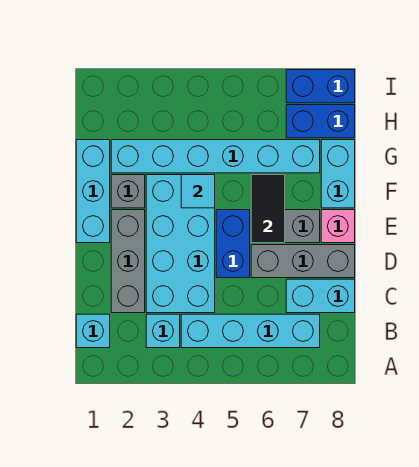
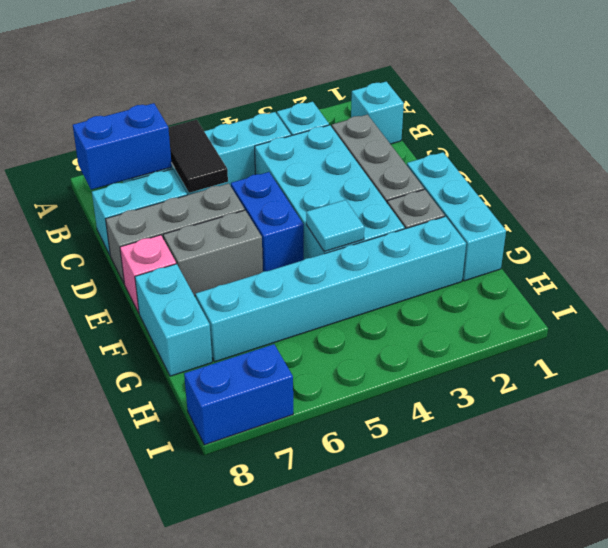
black tile E6:F6 level 2 -> black tile B6:C6 level 2
blue brick H7:H8 level 1 -> blue brick B7:B8 level 2

